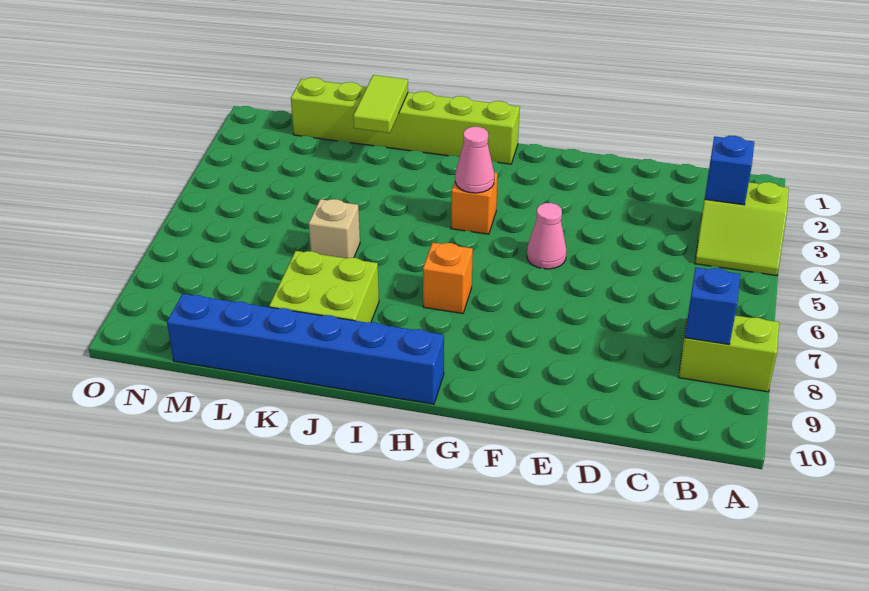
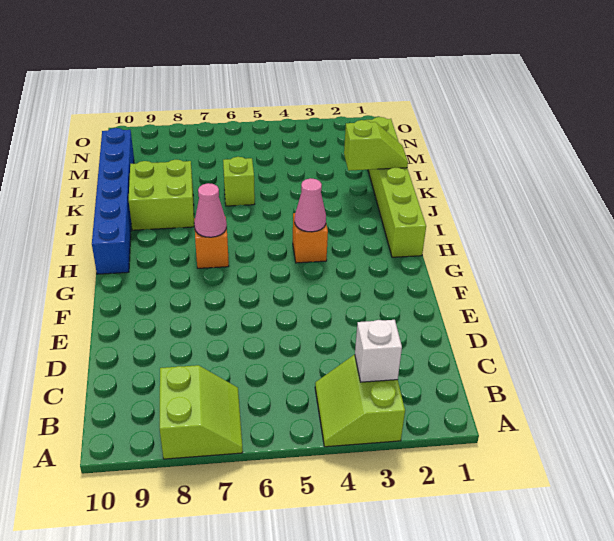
blue brick B3 level 2 -> white brick B3 level 2
blue brick B8 level 2 -> none
pink cone F5 level 1 -> pink cone H7 level 2
lime tile K1:K2 level 2 -> lime slope K1:K2 level 2 top 2
tan brick K6 level 1 -> lime brick K6 level 1

